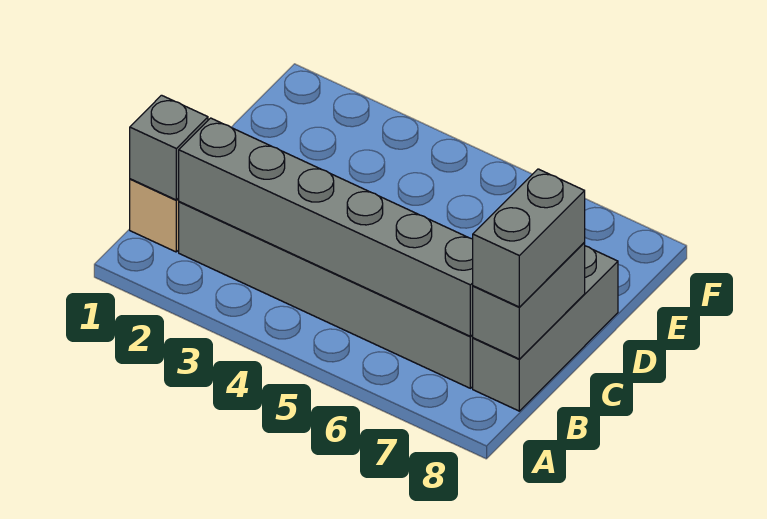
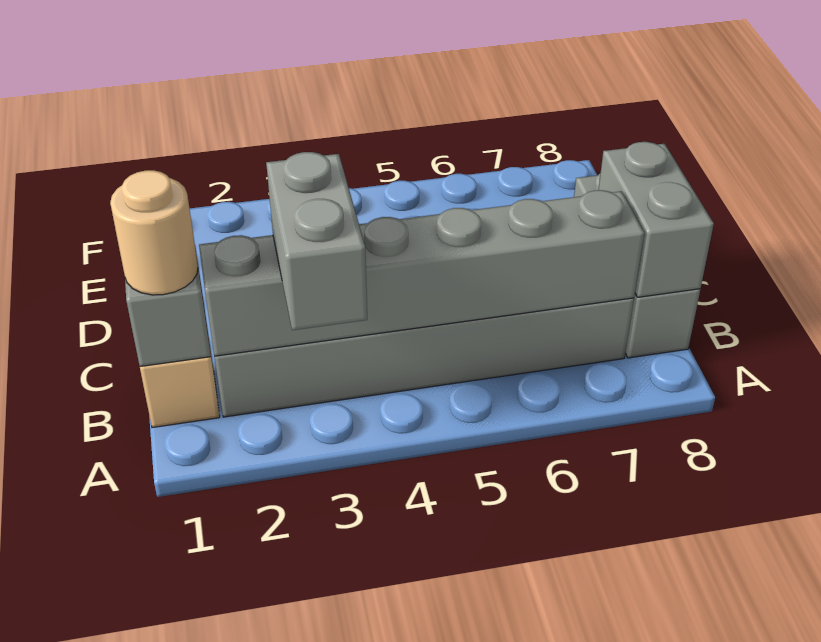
none -> tan round brick B1 level 3
grey brick B8:C8 level 3 -> grey brick A3:B3 level 3

